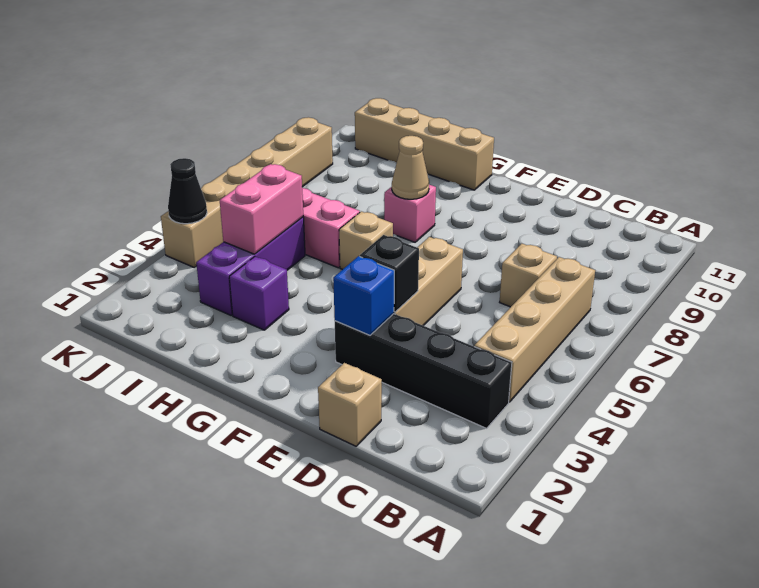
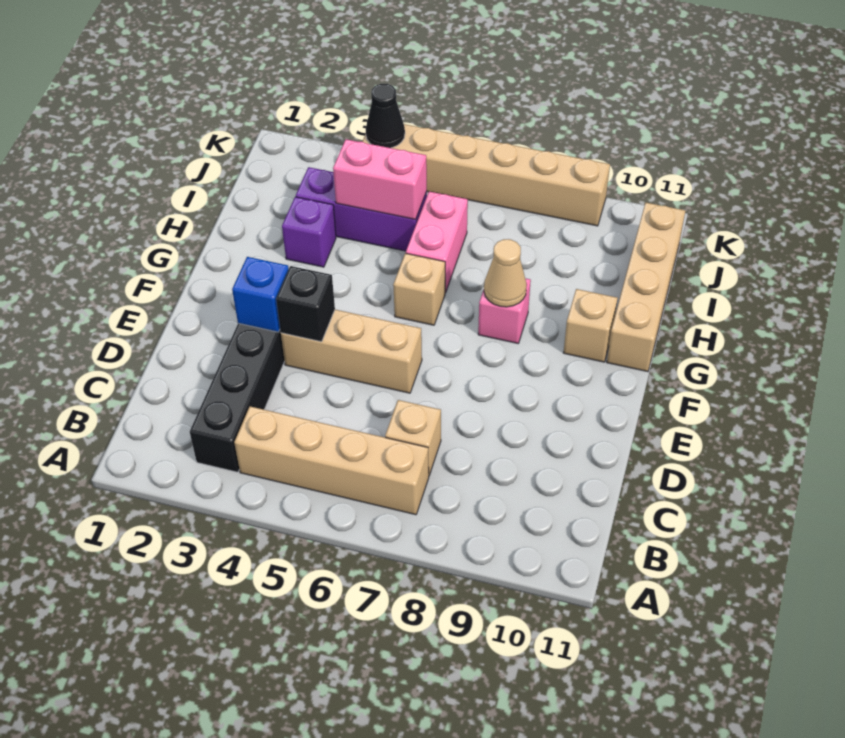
tan brick D1 level 1 -> tan brick G10 level 1

